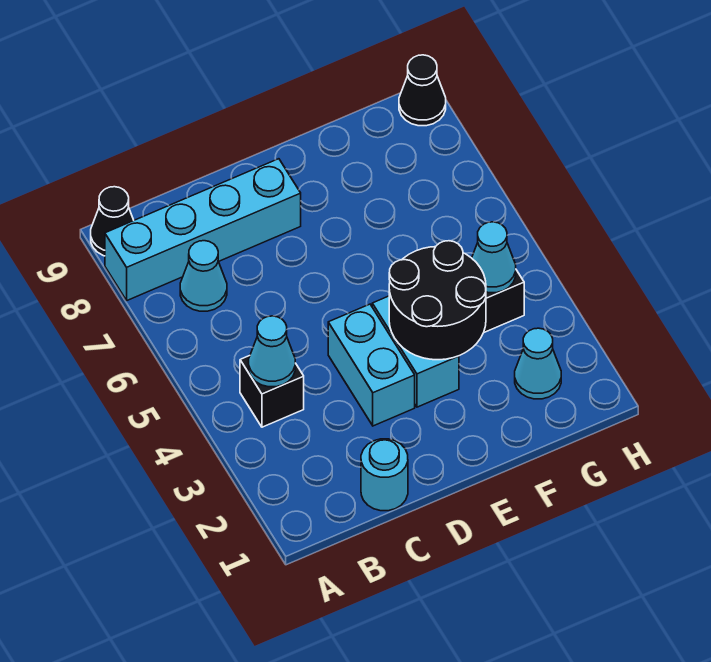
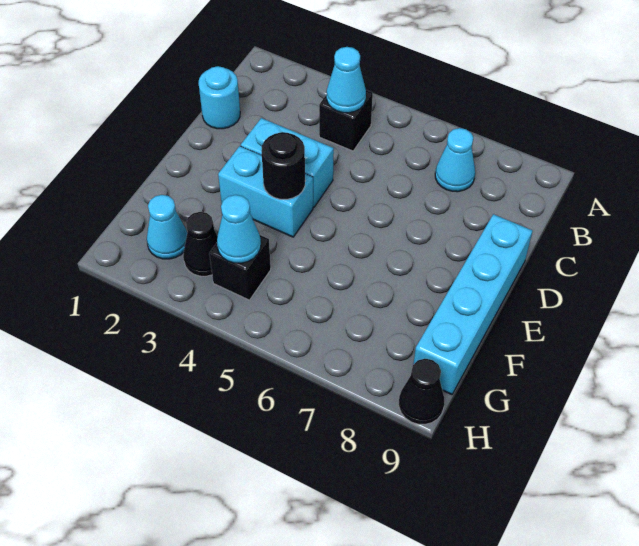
cyan brick A8:D8 level 1 -> cyan brick D9:G9 level 1
black cone A9 level 1 -> black cone G3 level 1
black round brick E3:F4 level 2 -> black round brick E4 level 2

